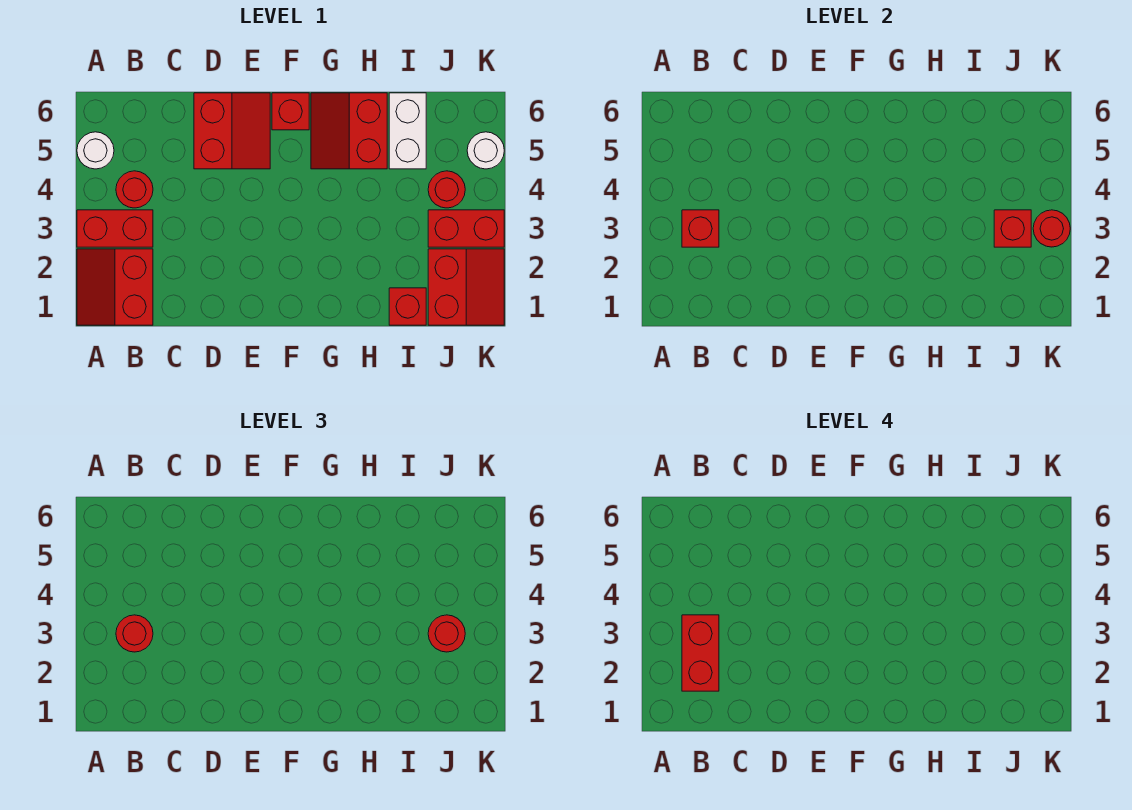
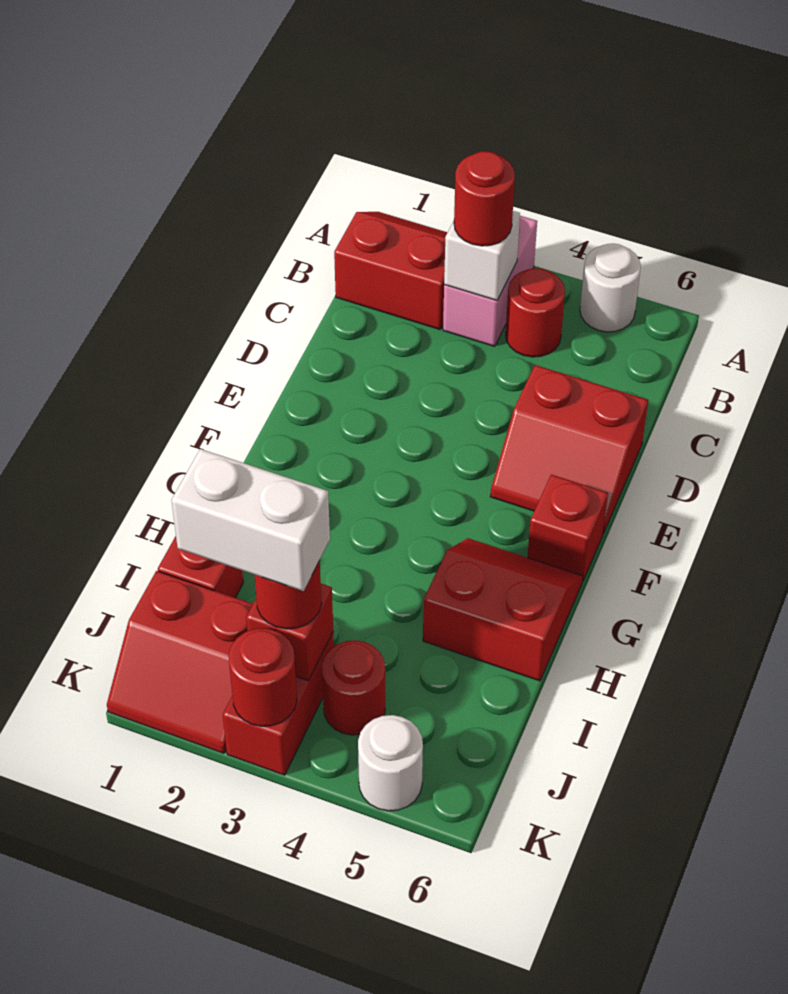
red brick A3:B3 level 1 -> pink brick A3:B3 level 1
red brick B2:B3 level 4 -> none
red brick B3 level 2 -> white brick B3 level 2
white brick I5:I6 level 1 -> white brick J2:J3 level 4

